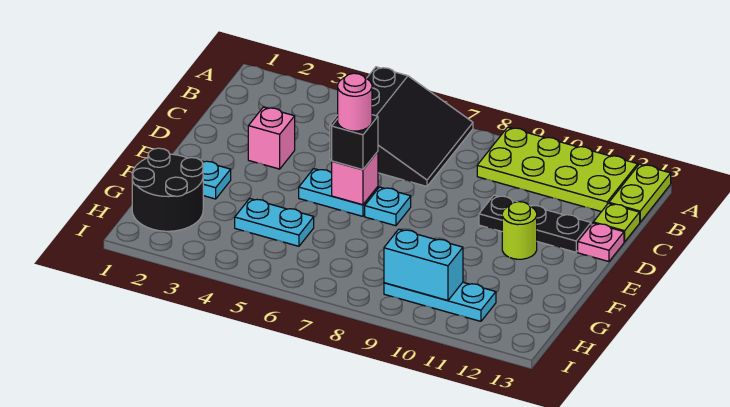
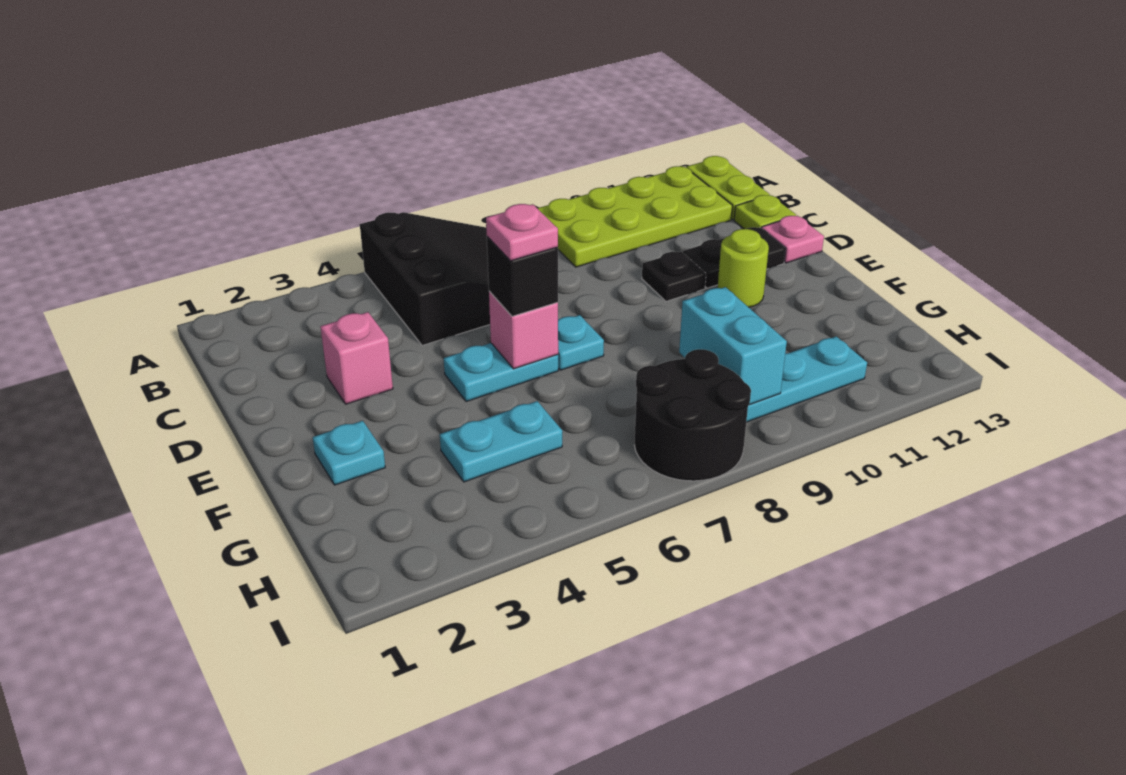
pink round brick E6 level 4 -> pink plate E6 level 4
black round brick G1:H2 level 1 -> black round brick H7:I8 level 1
cyan brick H9:H10 level 2 -> cyan brick G9:H9 level 2

